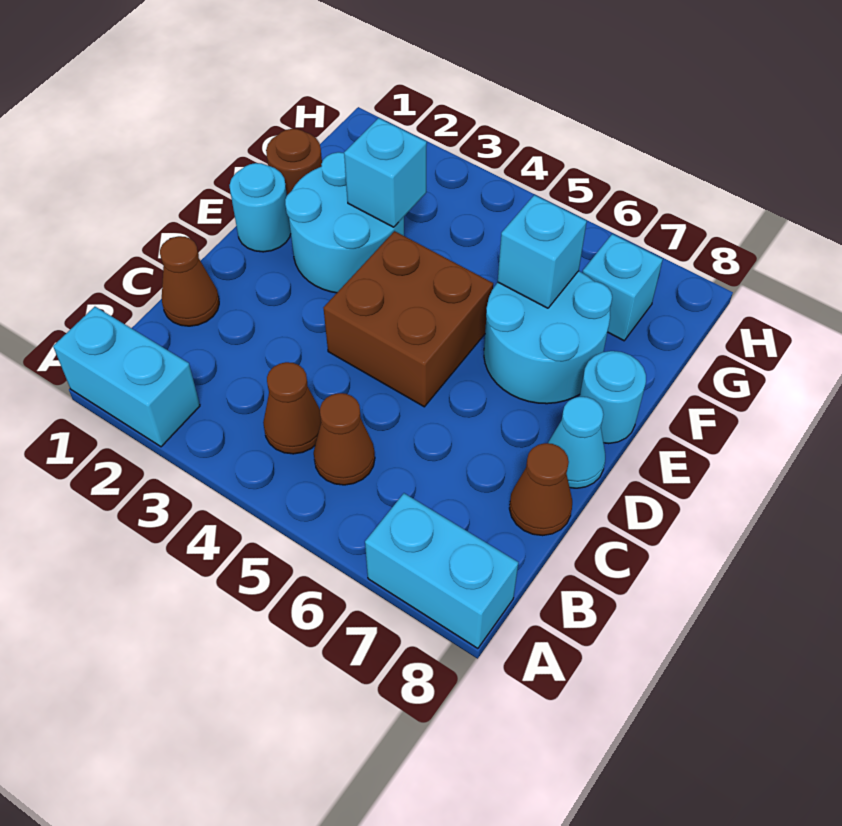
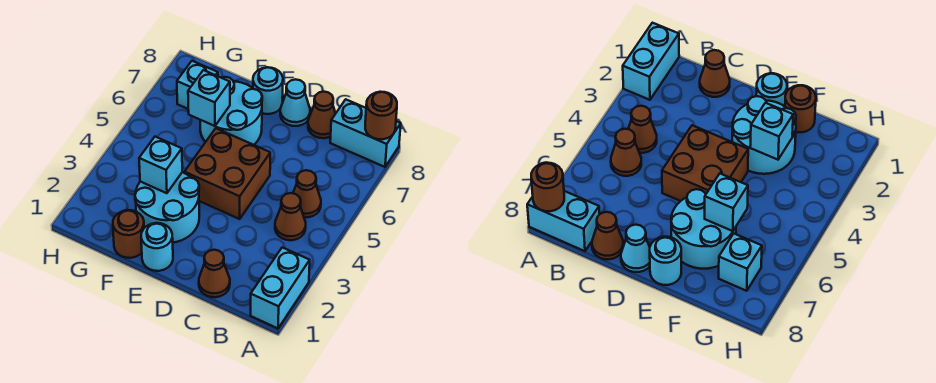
cyan brick A7:A8 level 1 -> cyan brick A8:B8 level 1
none -> brown round brick A8 level 2

